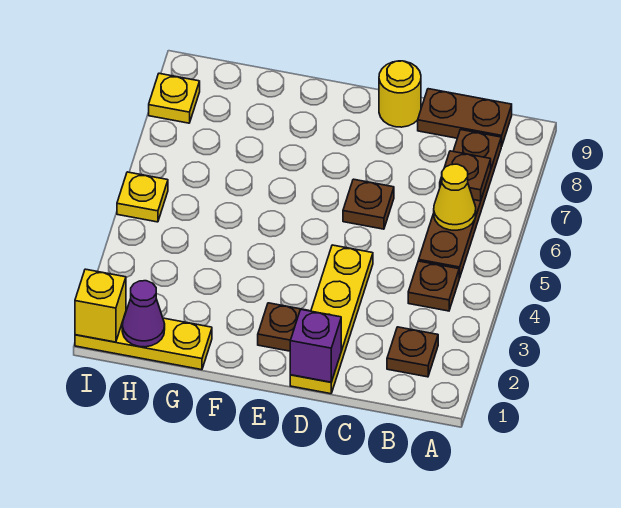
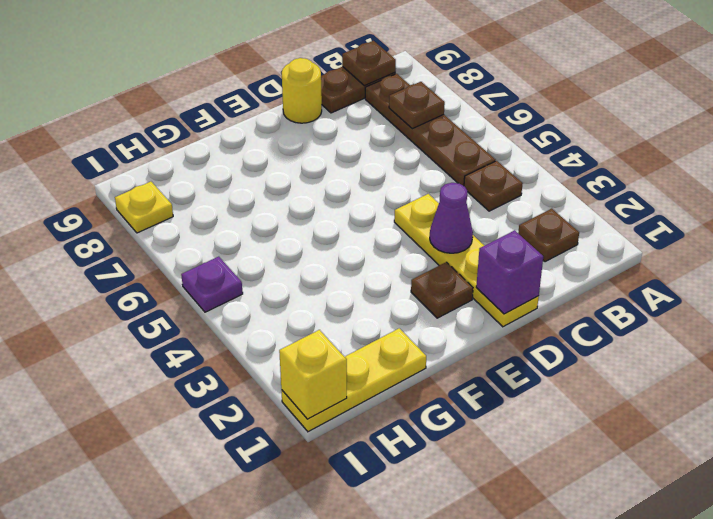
yellow cone B6 level 2 -> none
brown plate D6 level 1 -> brown plate B9 level 2
purple cone H1 level 2 -> purple cone D3 level 2
yellow plate I5 level 1 -> purple plate I5 level 1

